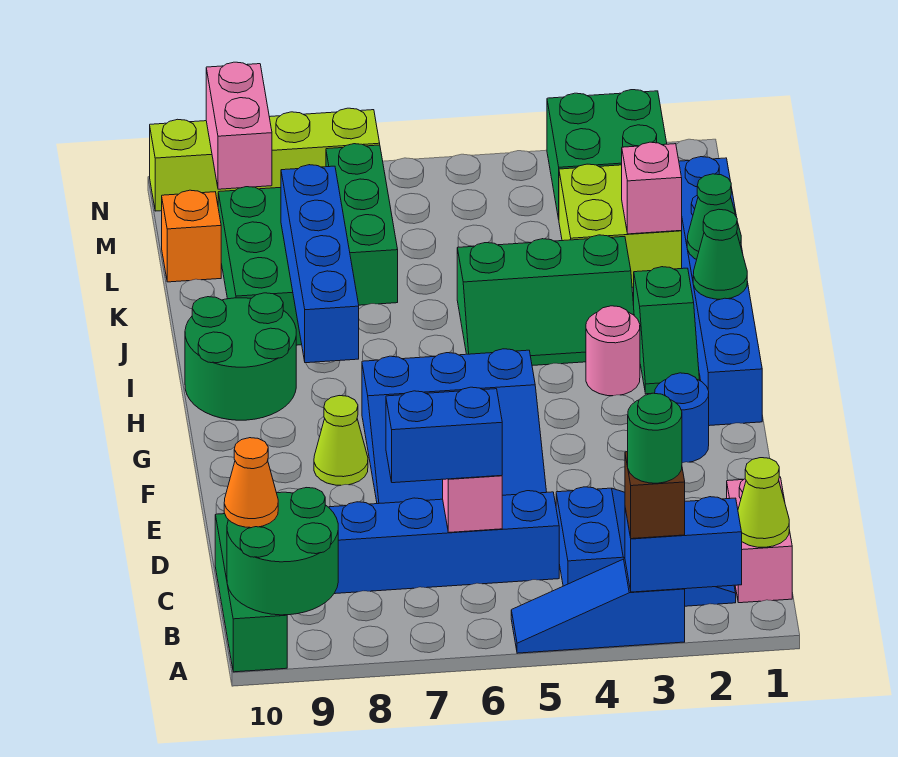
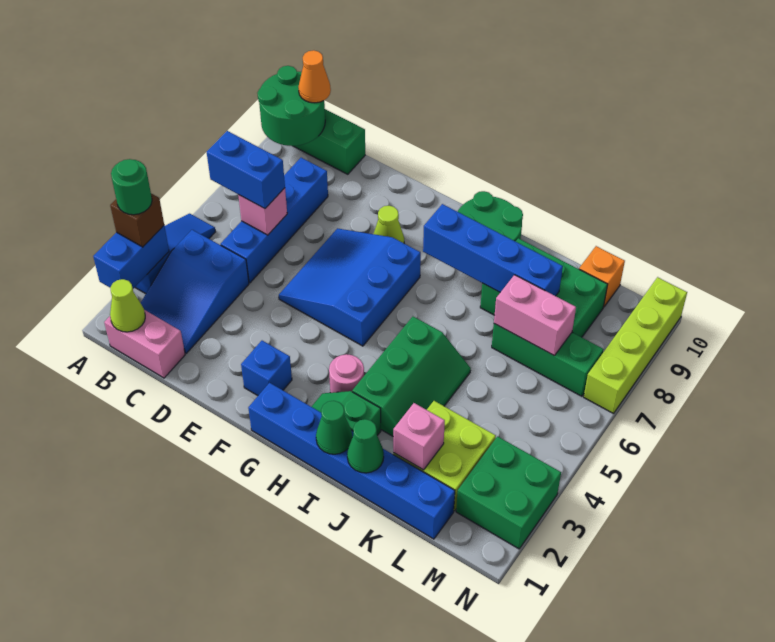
blue brick C6:C7 level 3 -> blue brick B6:C6 level 3
blue round brick F2 level 1 -> blue brick F2 level 1
green slope I3:J5 level 1 top J -> green slope I3:J5 level 1 top I
pink brick M9:N9 level 2 -> pink brick K7:L7 level 2

